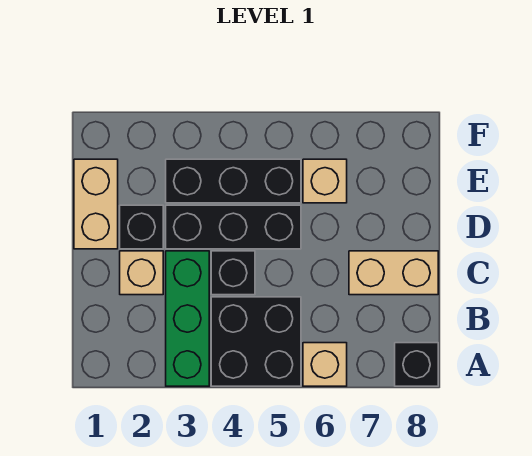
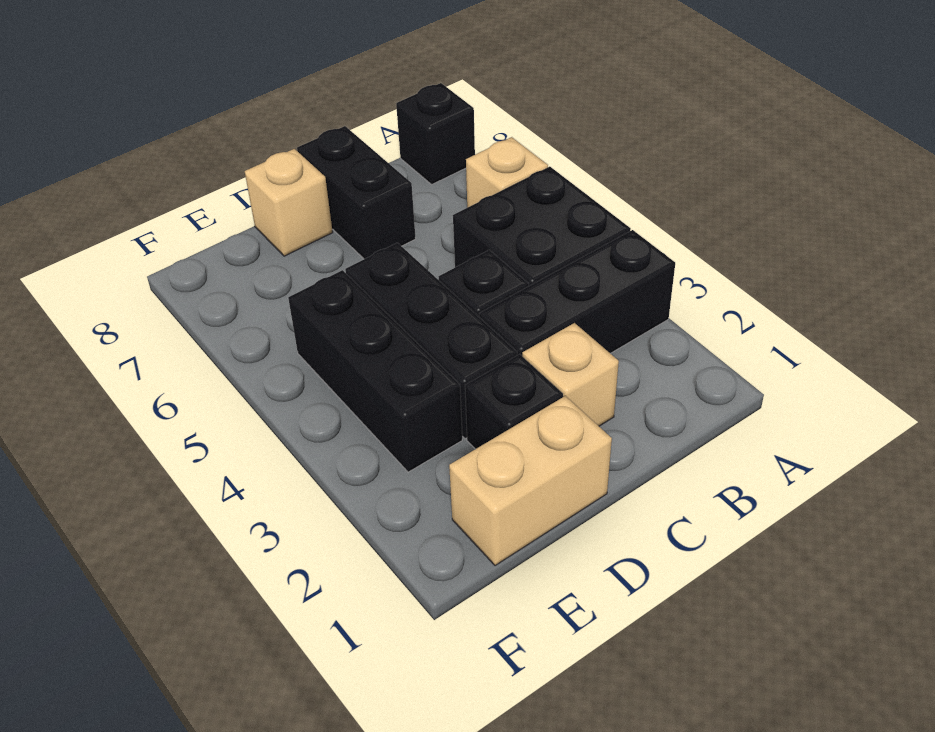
green brick A3:C3 level 1 -> black brick A3:C3 level 1
tan brick C7:C8 level 1 -> black brick C7:C8 level 1
tan brick E6 level 1 -> tan brick D8 level 1

